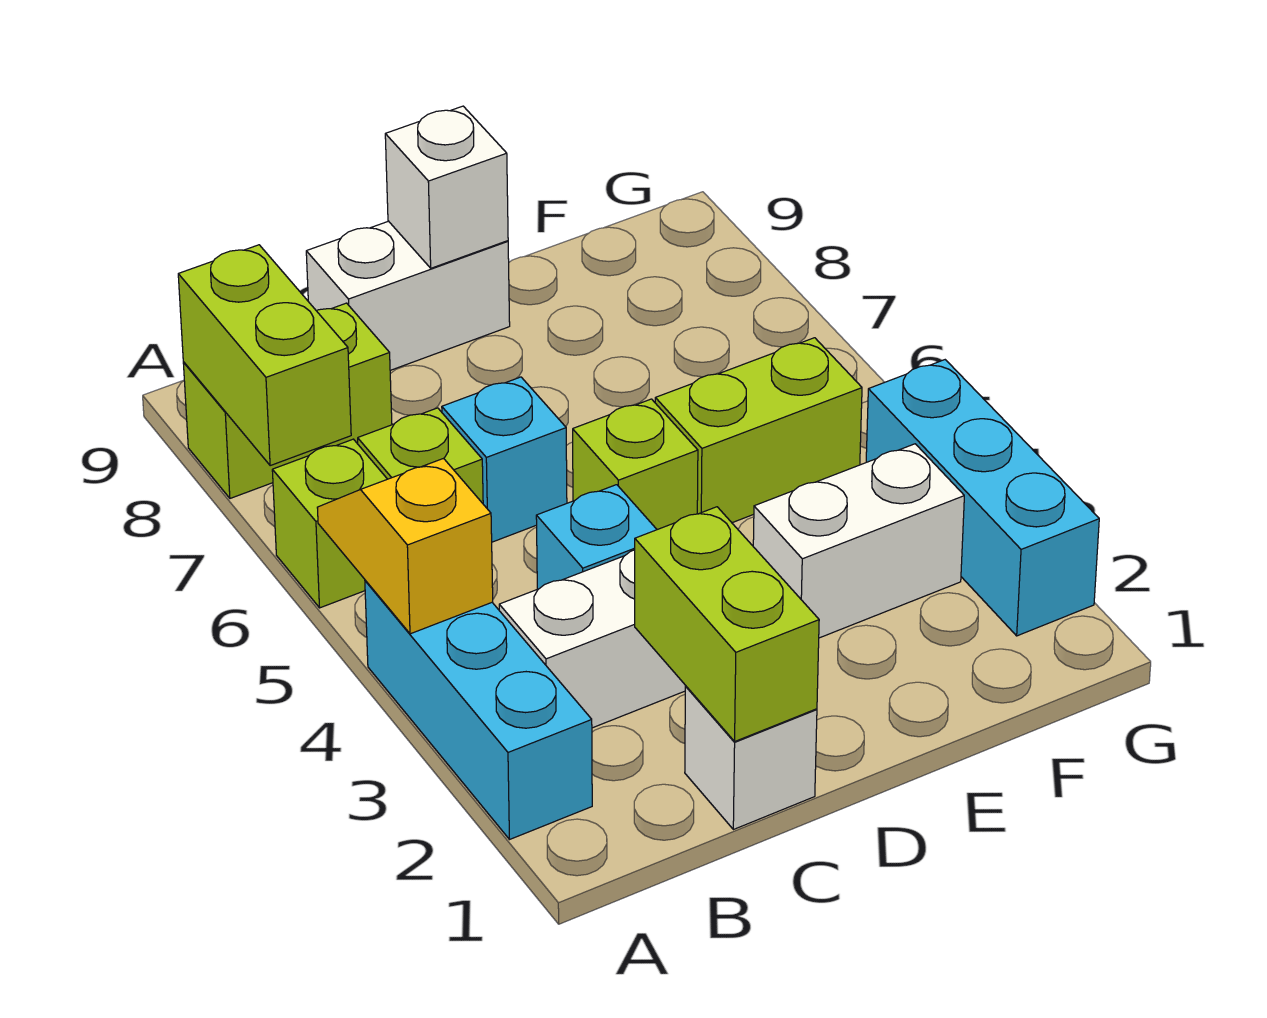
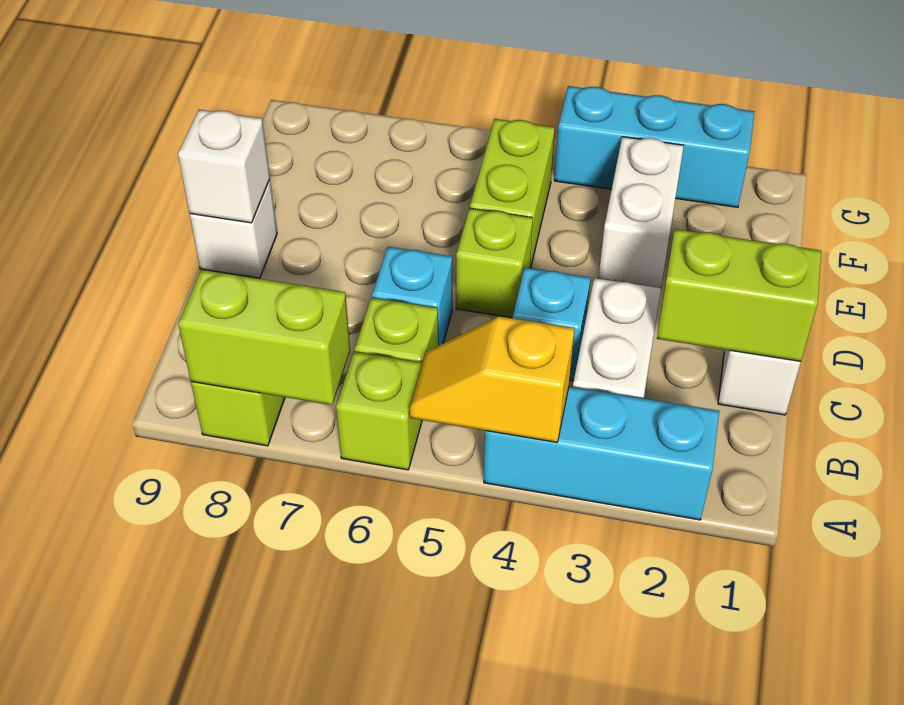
white brick C9:D9 level 1 -> white brick D9 level 1

